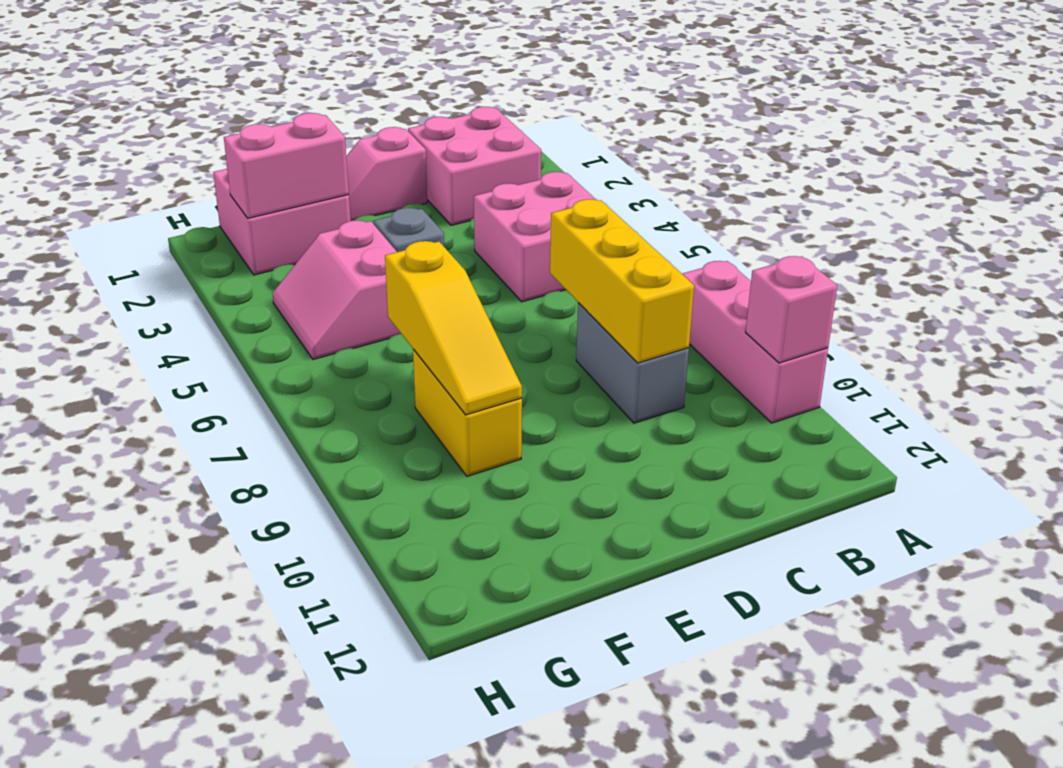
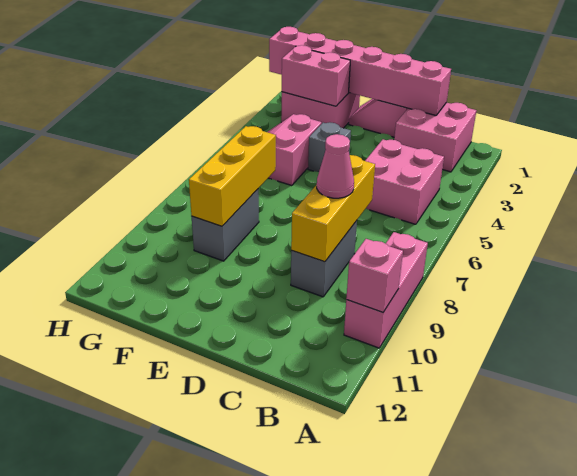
none -> pink brick C1:H1 level 2
none -> pink cone C8 level 3
yellow slope F7:F9 level 2 top 7 -> yellow brick F7:F9 level 2
yellow brick F8:F9 level 1 -> grey brick F8:F9 level 1

